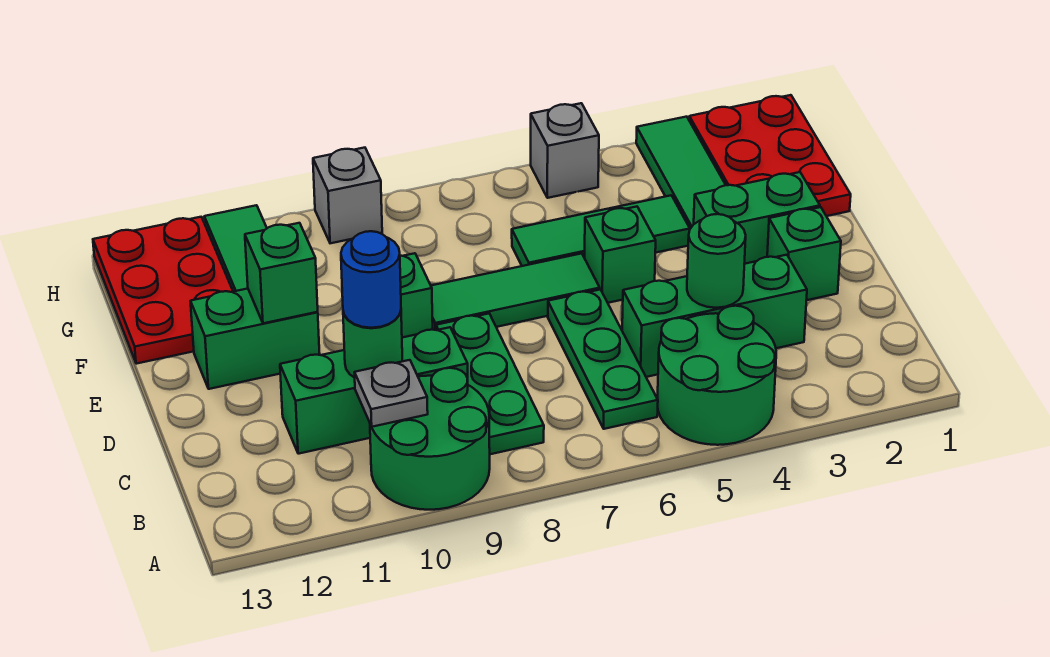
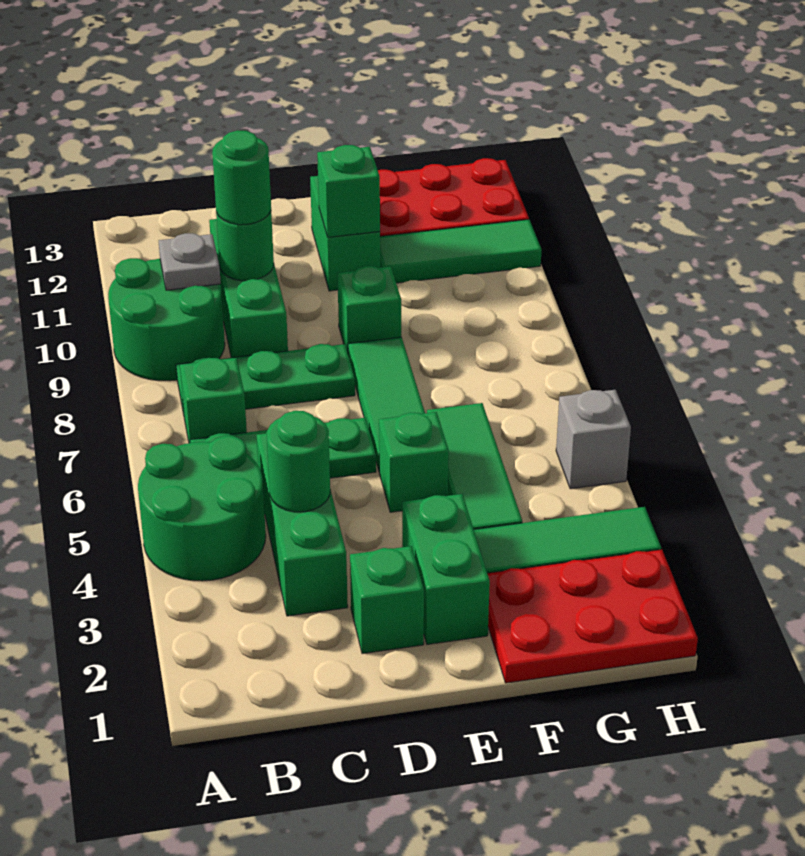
none -> green brick B7 level 1
blue round brick C10 level 3 -> green round brick C10 level 3
grey brick H9 level 1 -> none

